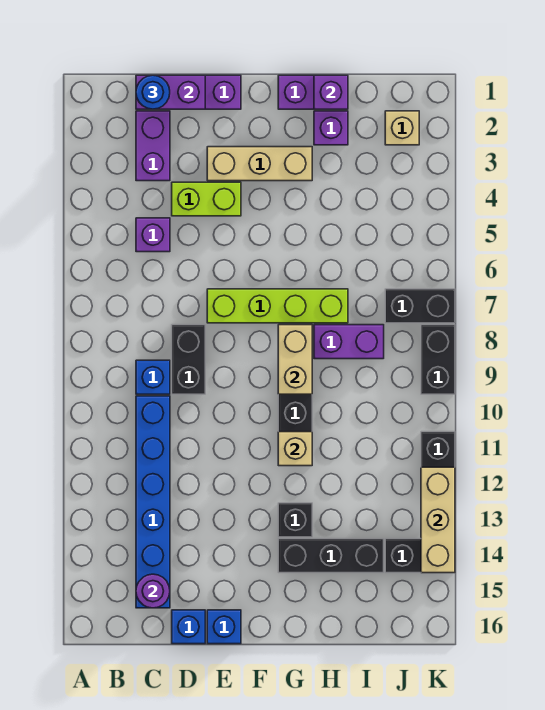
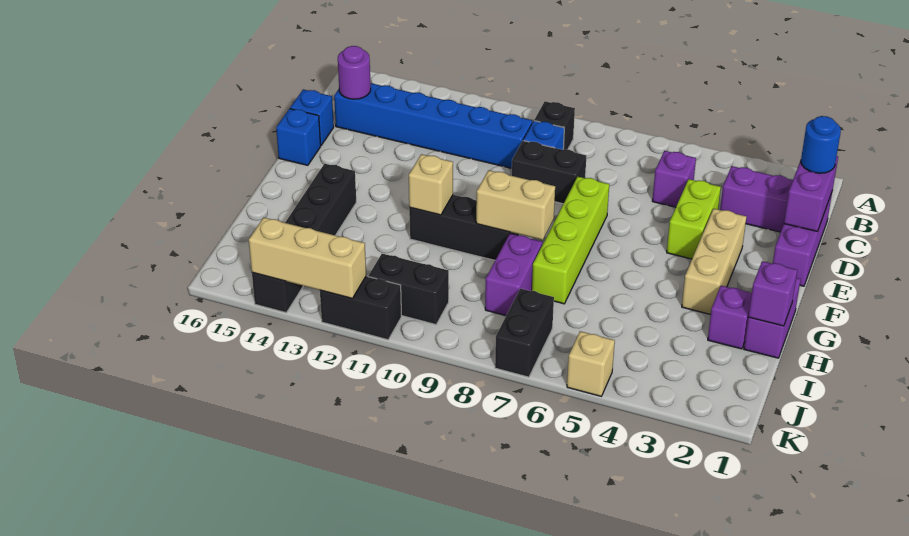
black brick G13 level 1 -> black brick B9 level 1
tan brick J2 level 1 -> tan brick K5 level 1
black brick K8:K9 level 1 -> black brick J10:J11 level 1

